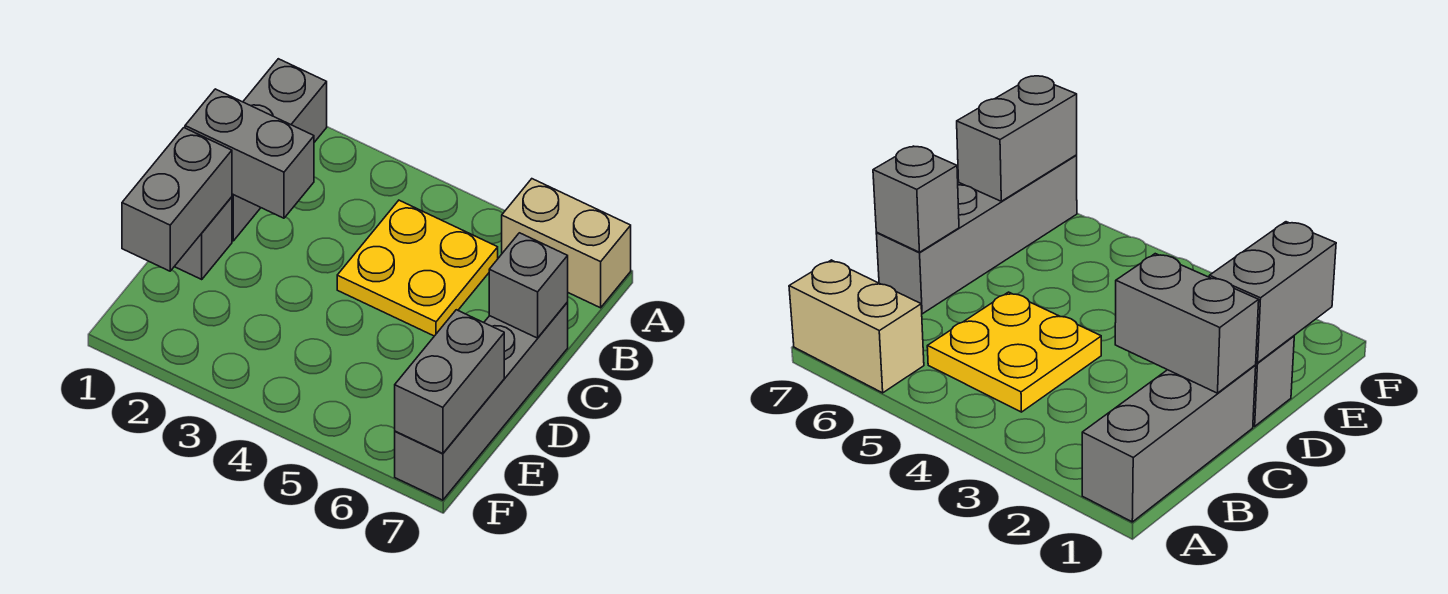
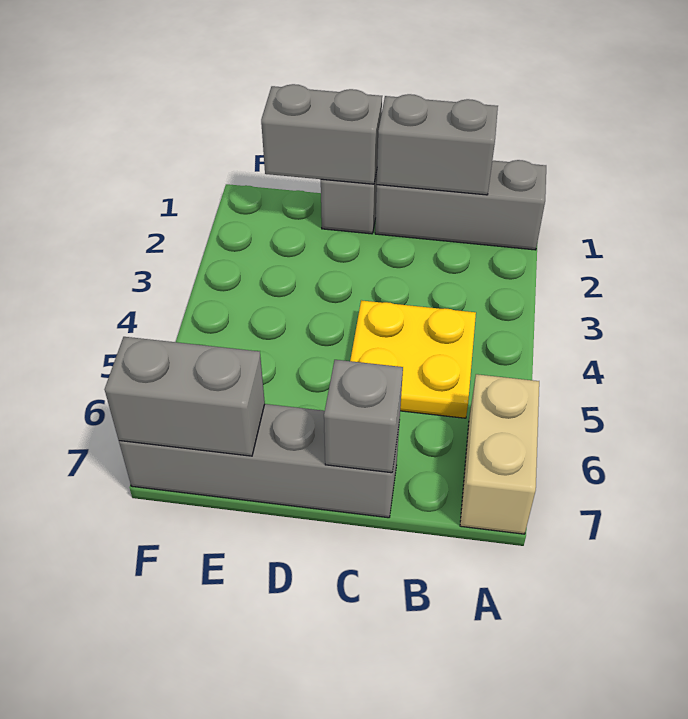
grey brick C1:C2 level 2 -> grey brick B1:C1 level 2

